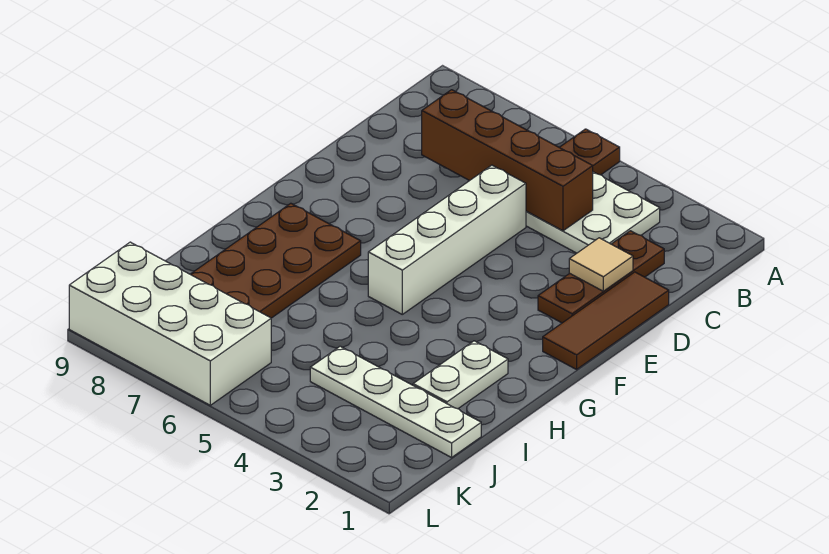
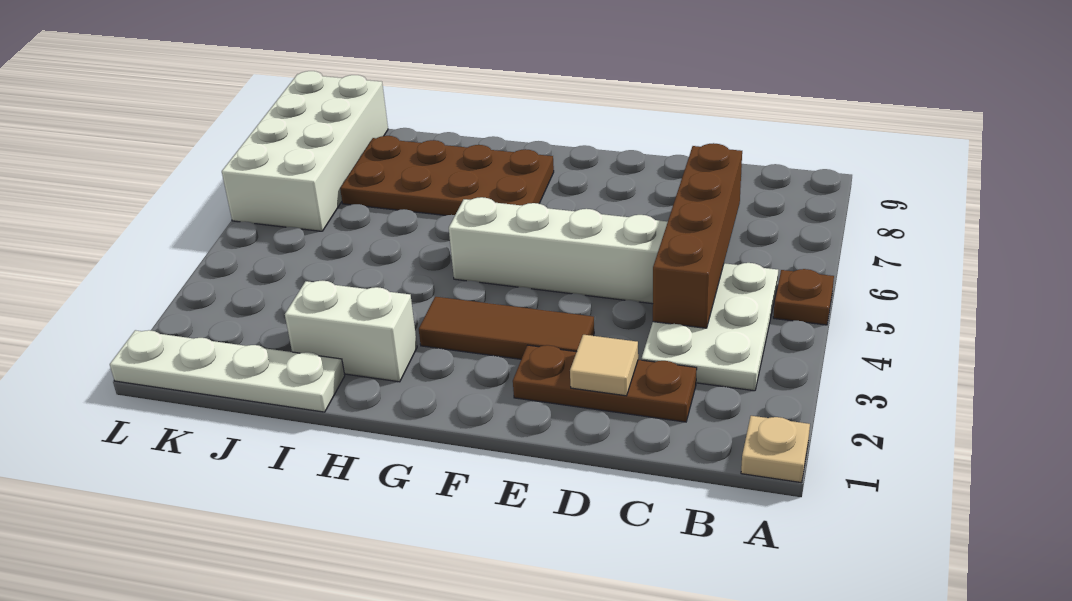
none -> tan plate A1 level 1
brown tile D1:F1 level 1 -> brown tile E3:G3 level 1
white plate H2:I2 level 1 -> white brick H2:I2 level 1
white plate J1:J4 level 1 -> white plate I1:L1 level 1

